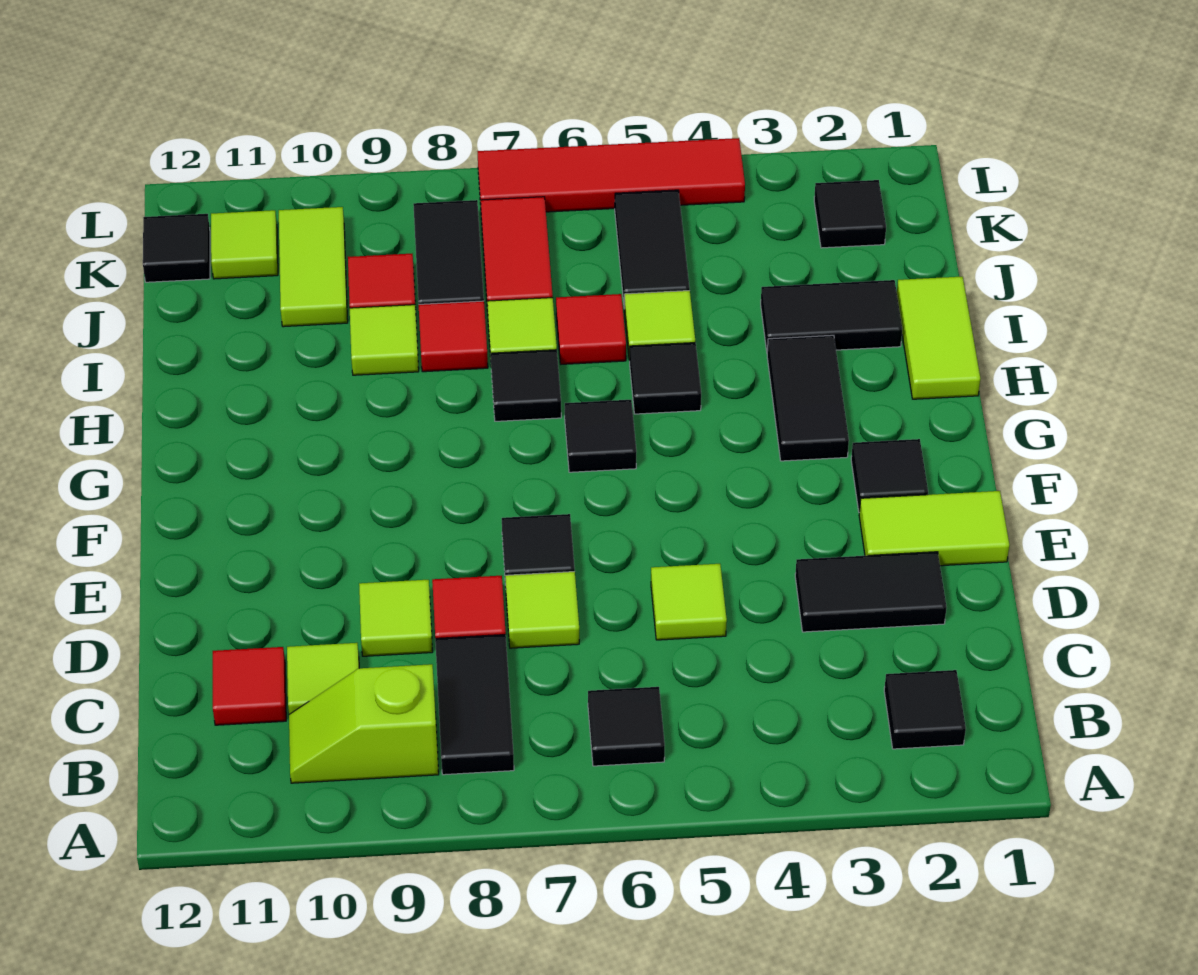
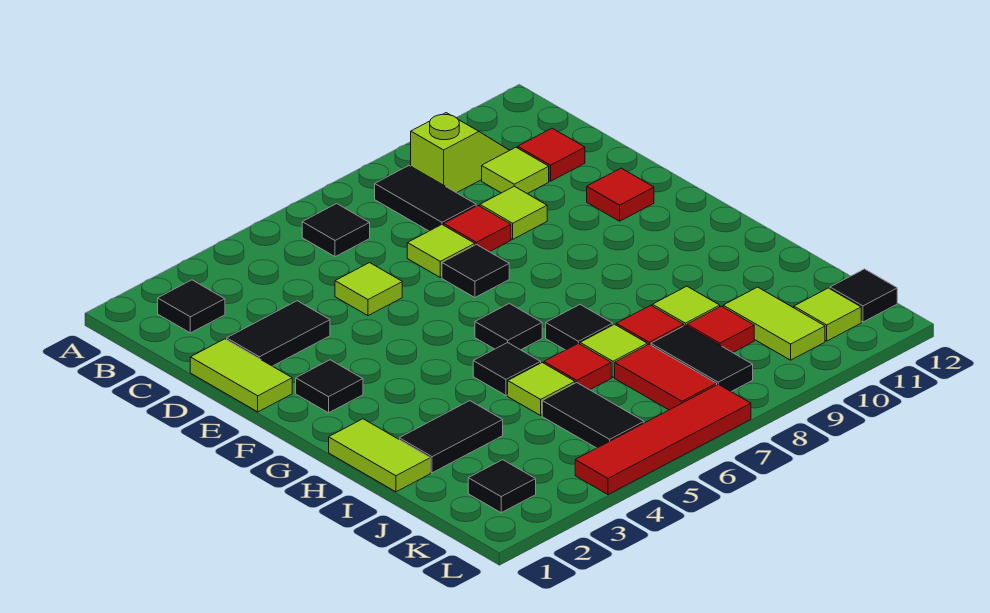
lime tile E1:E2 level 1 -> lime tile D1:E1 level 1
none -> red tile E11 level 1
black tile G3:H3 level 1 -> none

